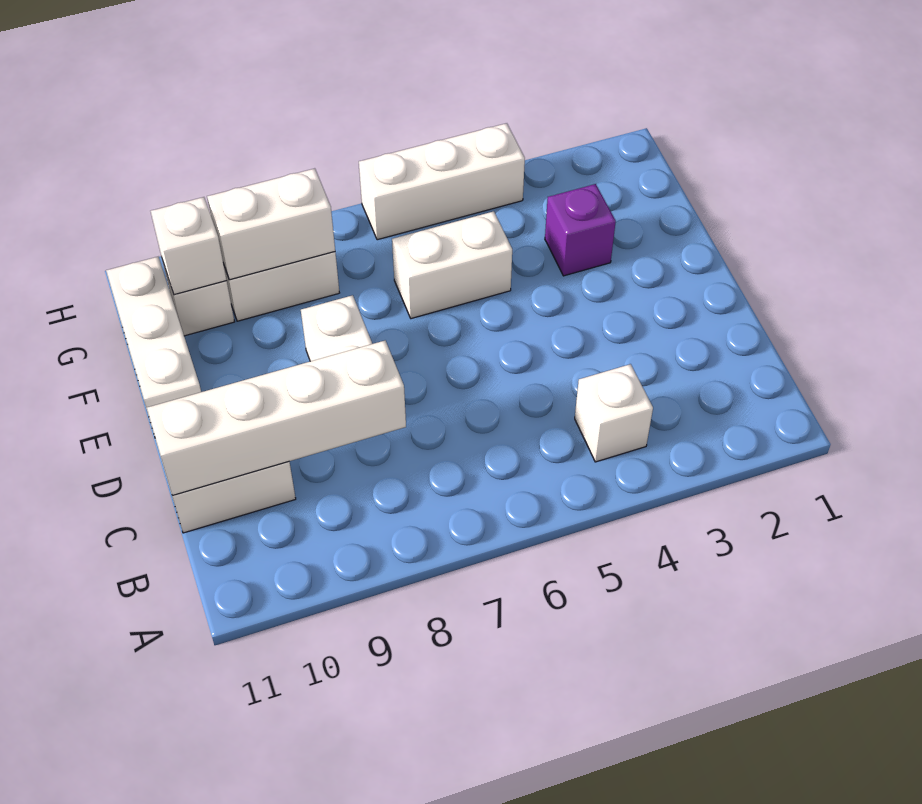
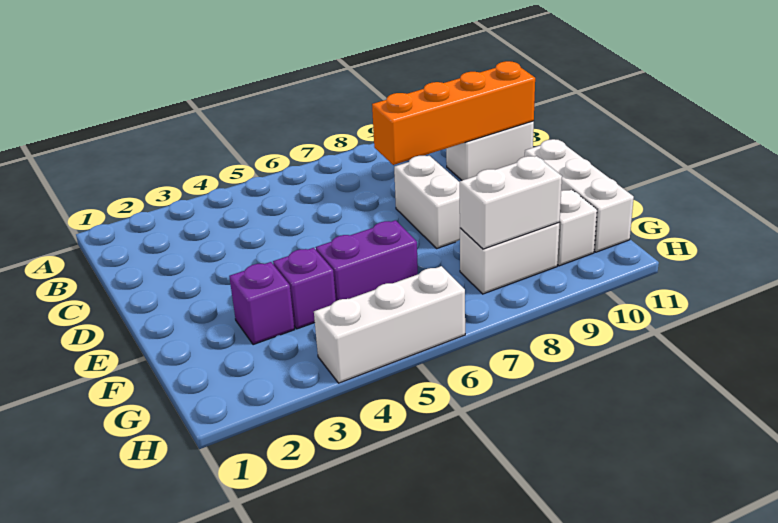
white brick B4 level 1 -> none
white brick C8:C11 level 2 -> orange brick C8:C11 level 2
none -> purple brick F4 level 1
white brick F5:F6 level 1 -> purple brick F5:F6 level 1
white brick G10 level 2 -> none

